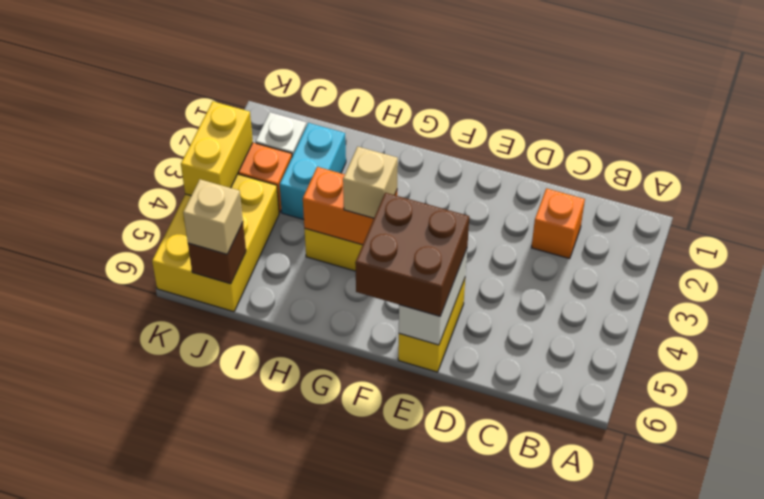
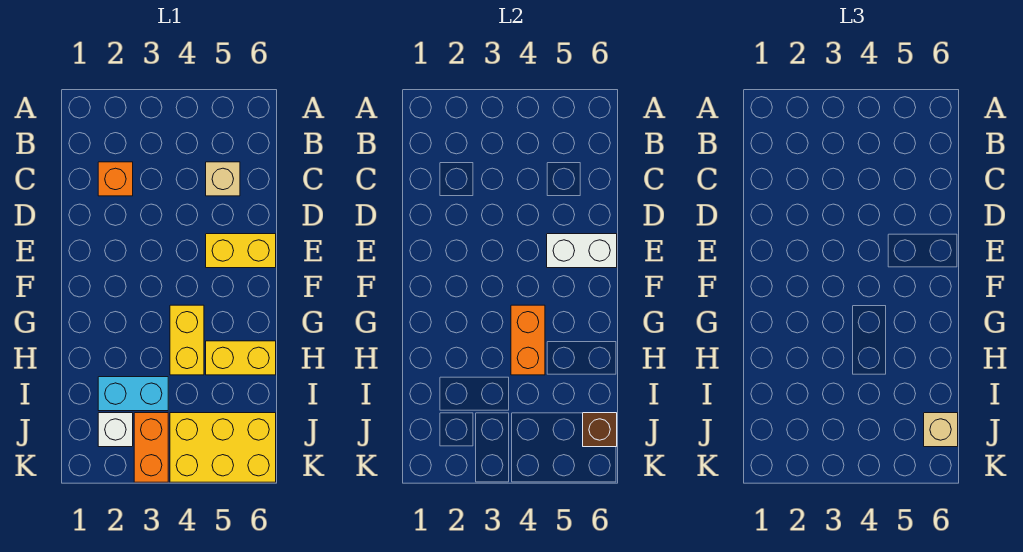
brown brick E5:F6 level 3 -> none
tan brick G4 level 3 -> tan brick C5 level 1
yellow brick K3:K4 level 2 -> yellow brick H5:H6 level 1

